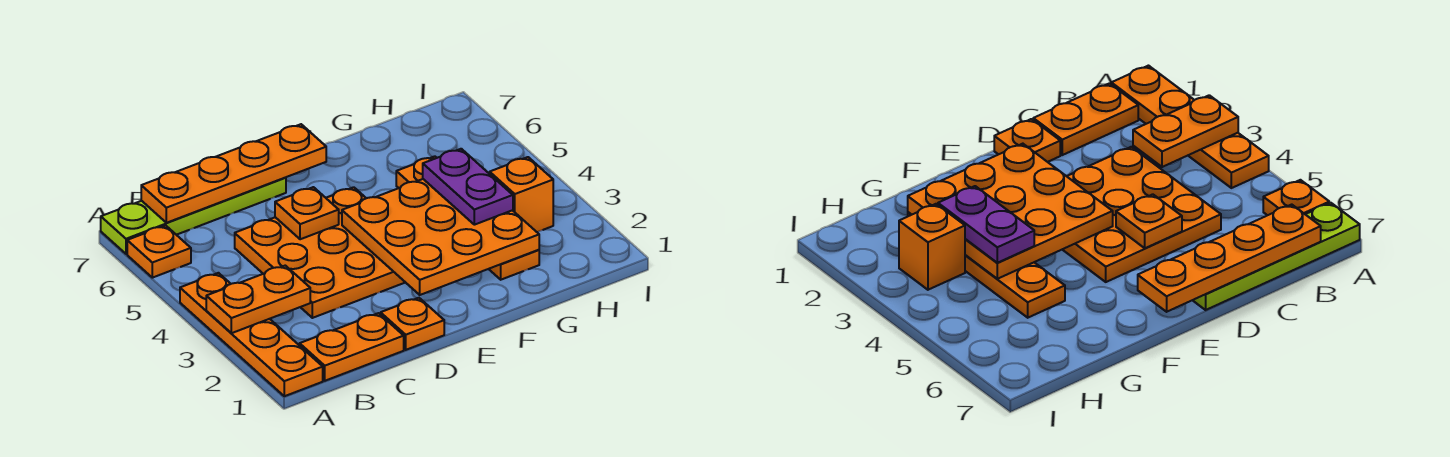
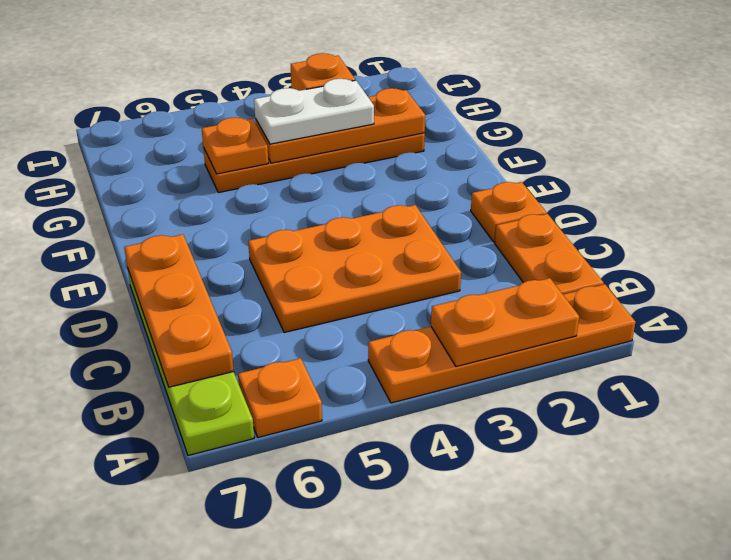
orange plate A3:B3 level 2 -> orange plate A2:A3 level 2
orange plate B7:E7 level 2 -> orange plate B7:D7 level 2
orange plate C3:E5 level 1 -> orange plate C3:D5 level 1
orange plate D5 level 2 -> orange plate G5 level 2
orange plate E2:G4 level 2 -> orange plate G2:G4 level 2
purple plate G3:G4 level 3 -> white plate G3:G4 level 3

